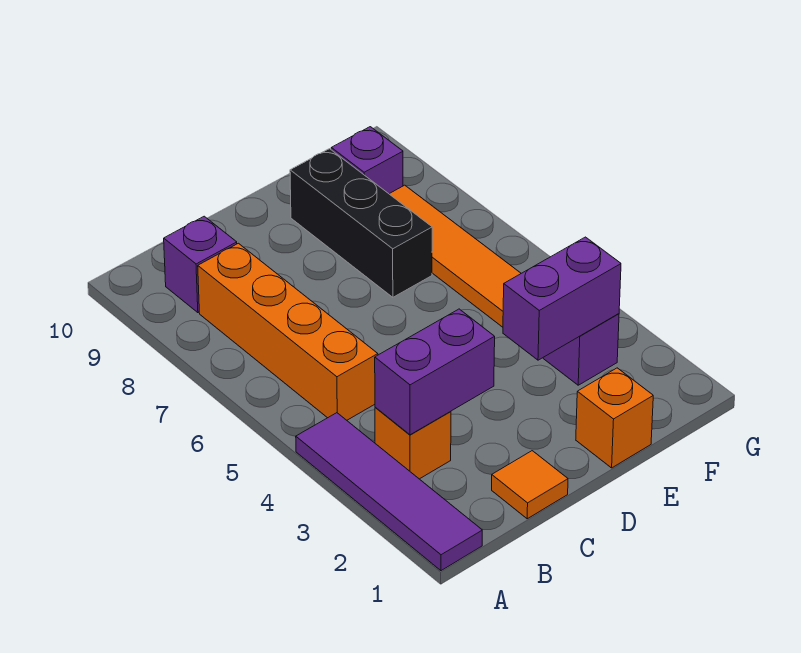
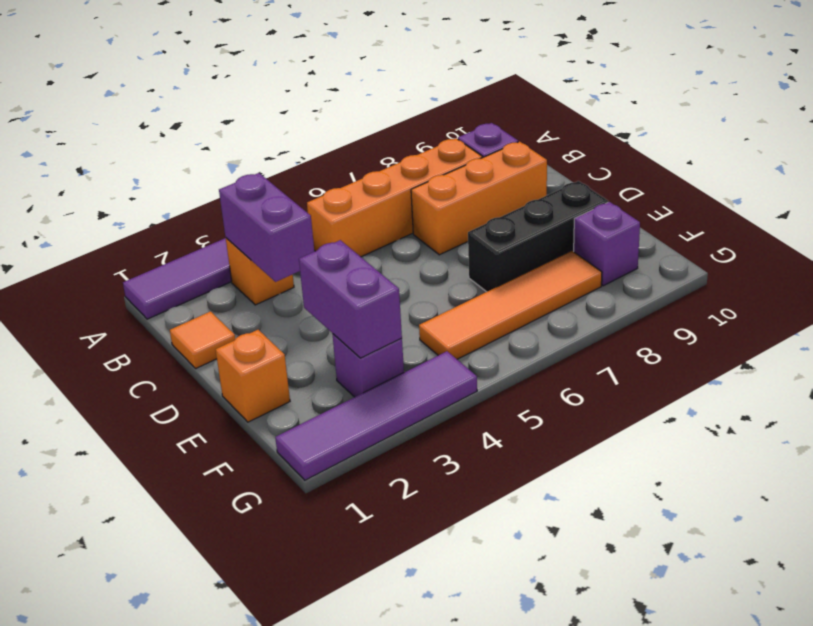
none -> orange brick C7:C9 level 1
none -> purple tile G1:G4 level 1

